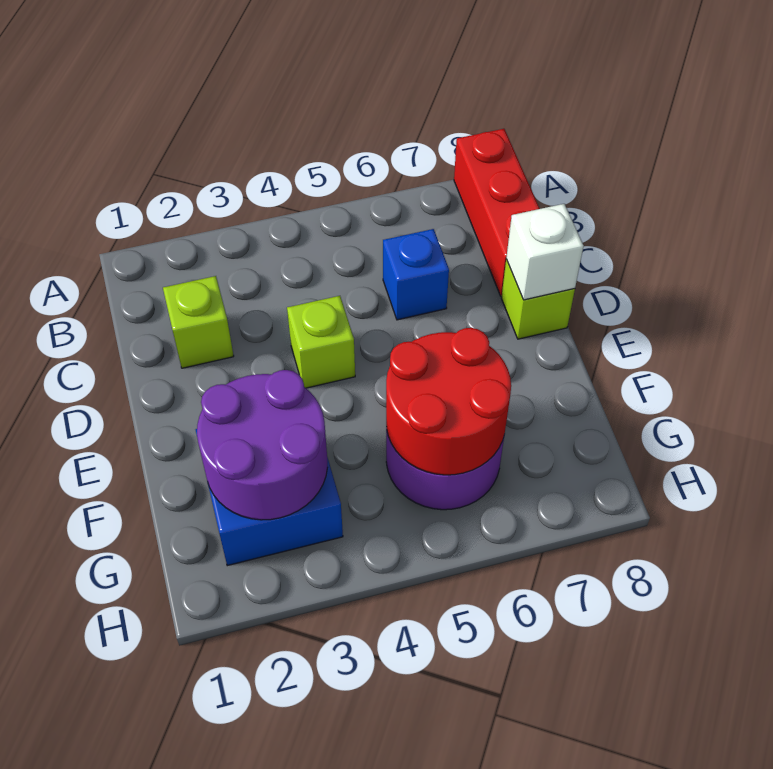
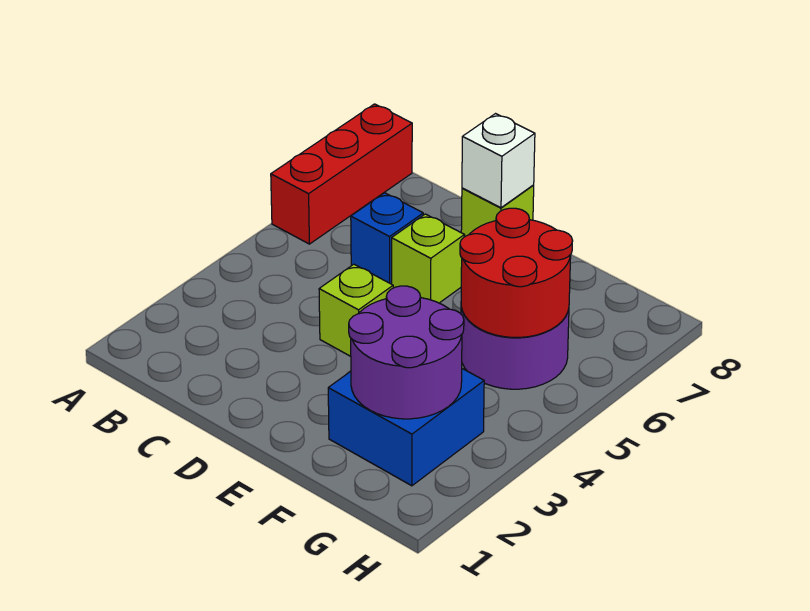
red brick A8:C8 level 1 -> red brick A6:A8 level 1
lime brick C2 level 1 -> lime brick D6 level 1

